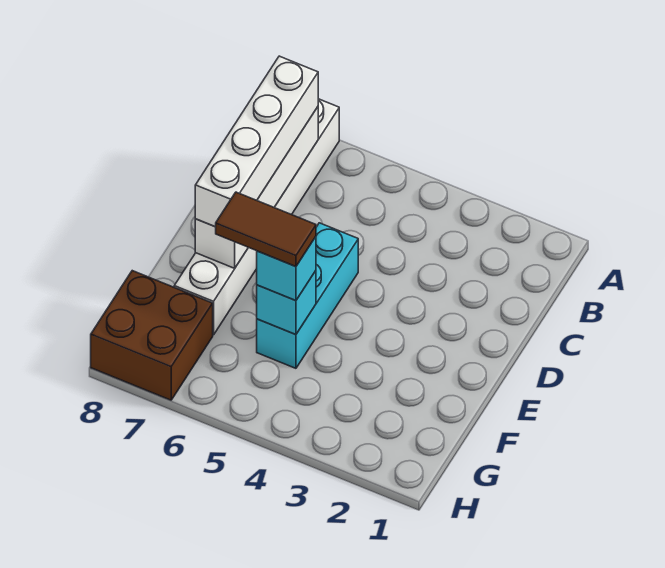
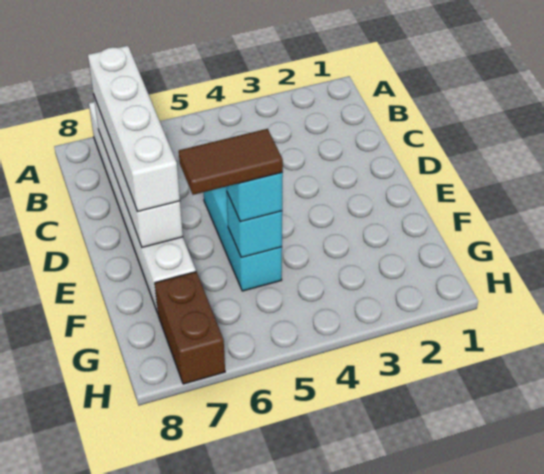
brown brick G7:H8 level 1 -> brown brick G7:H7 level 1

